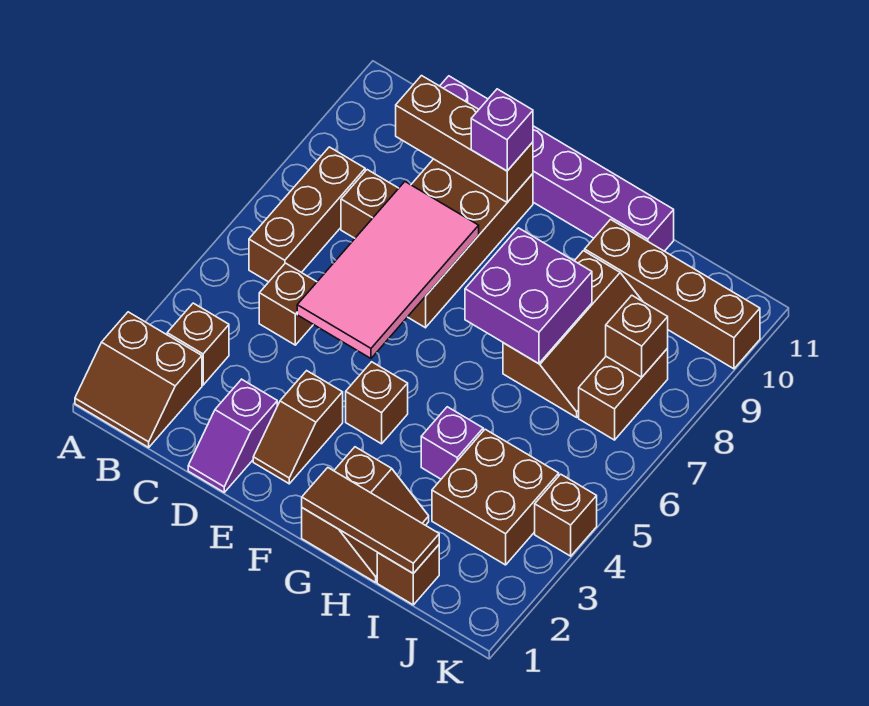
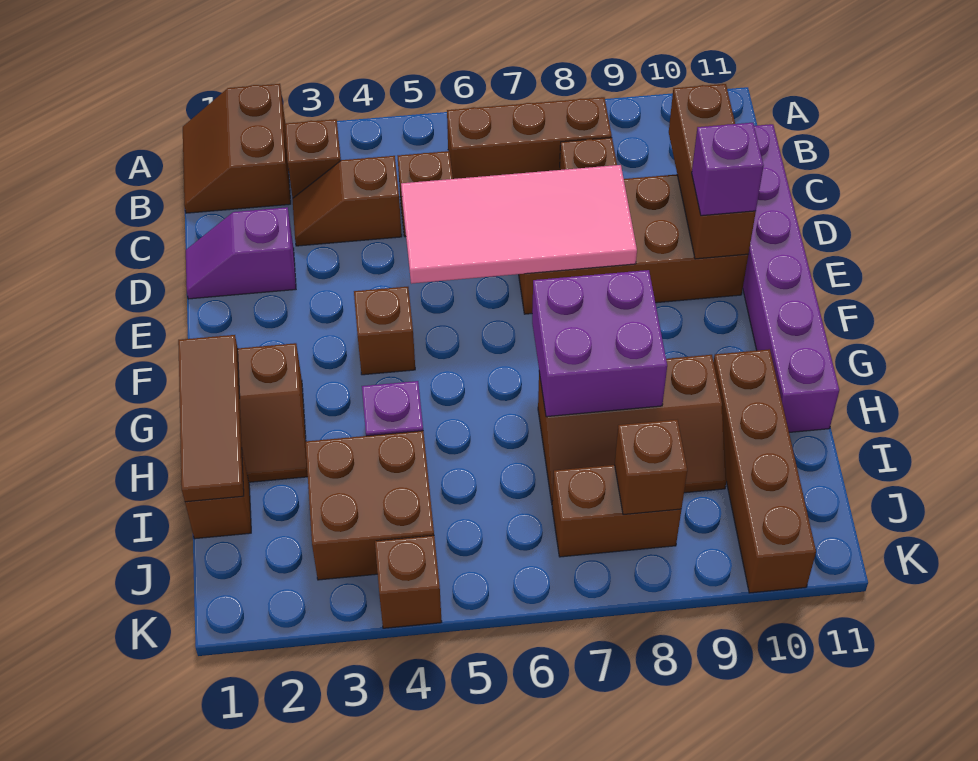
brown slope E2:E3 level 1 top 3 -> brown slope C3:C4 level 1 top 4

